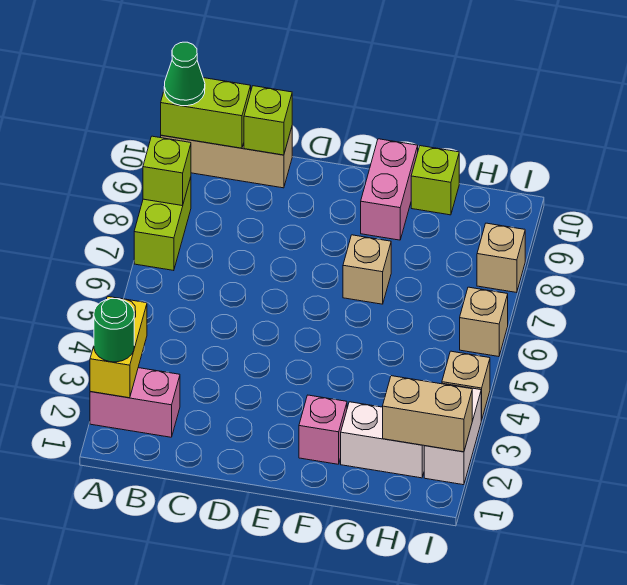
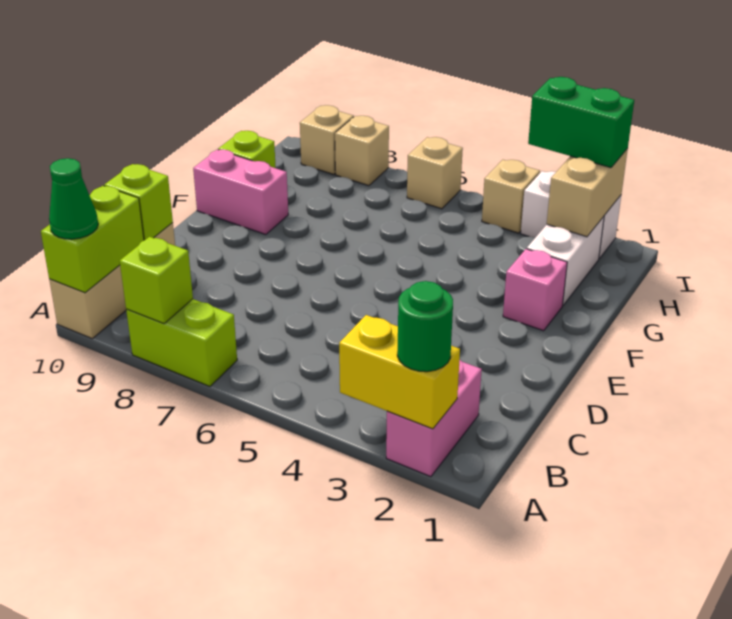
tan brick F7 level 1 -> tan brick I9 level 1
none -> green brick I2:I3 level 3

